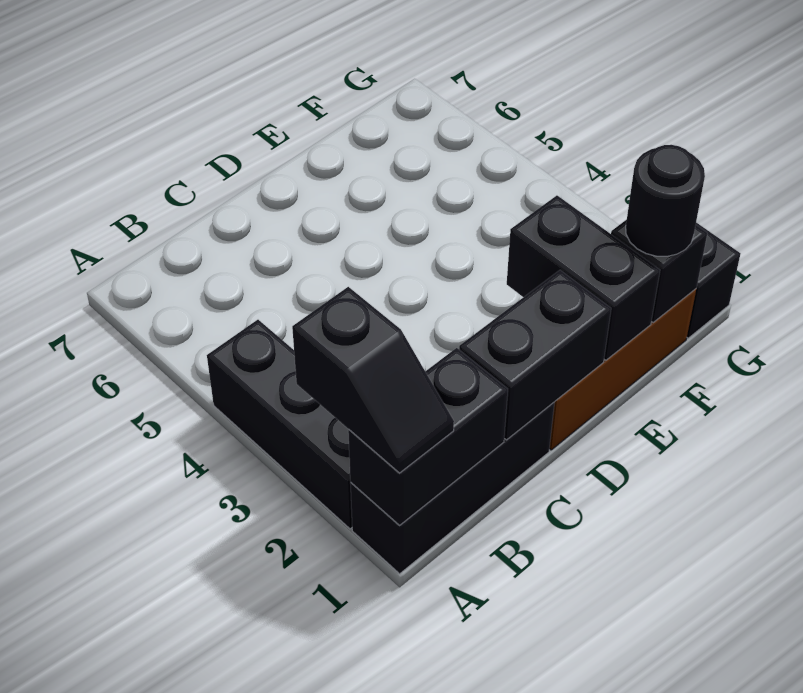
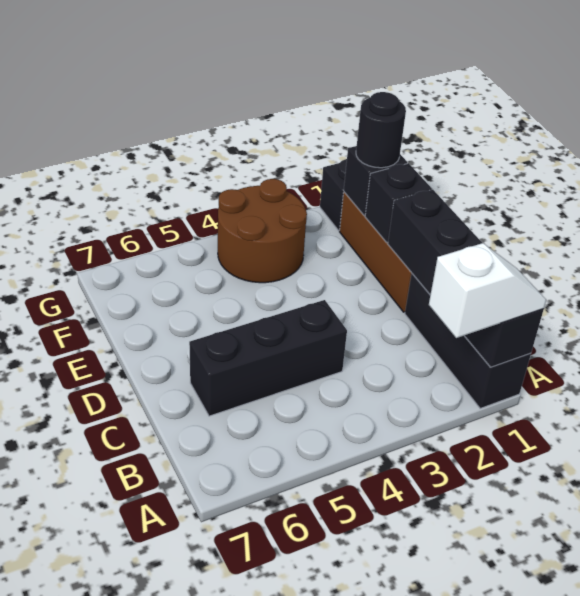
black slope A1:A2 level 3 top 2 -> white slope A1:A2 level 3 top 2
black brick A2:A4 level 1 -> black brick C4:C6 level 1
black brick E1:E2 level 2 -> black brick E1 level 2
none -> brown round brick F3:G4 level 1

